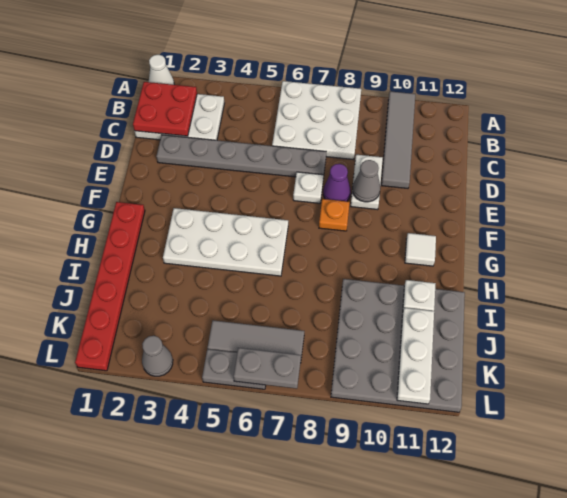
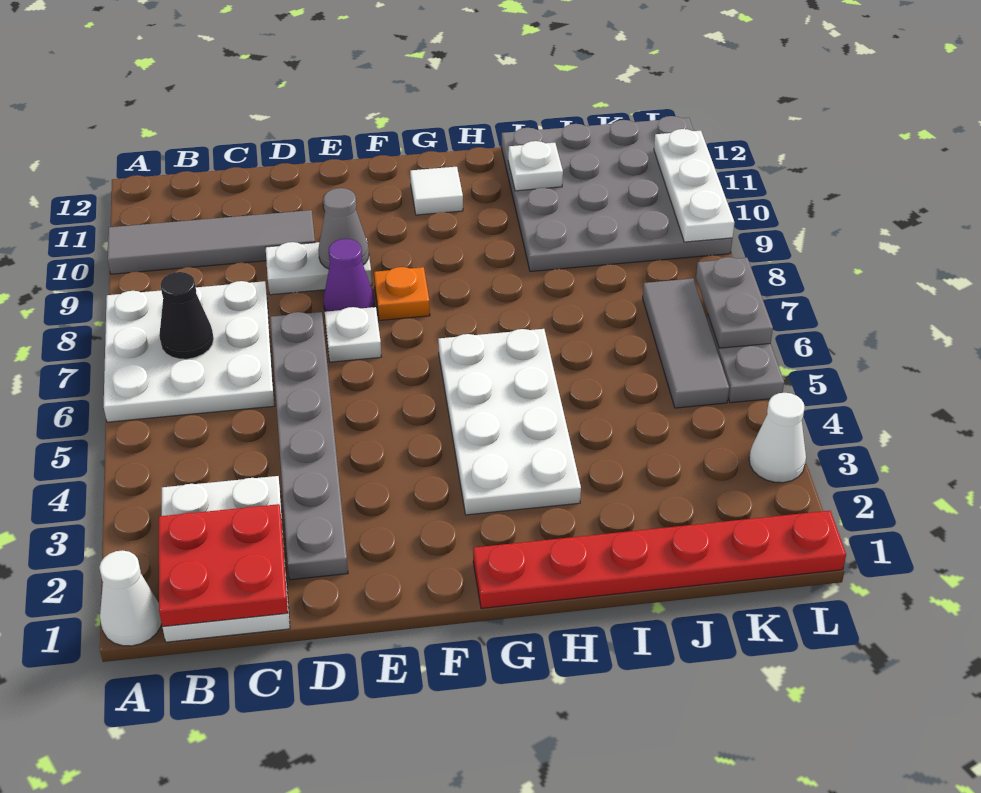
none -> black cone B7 level 2
white plate J11:L11 level 2 -> white plate L9:L11 level 2
grey cone L3 level 1 -> white cone L3 level 1

